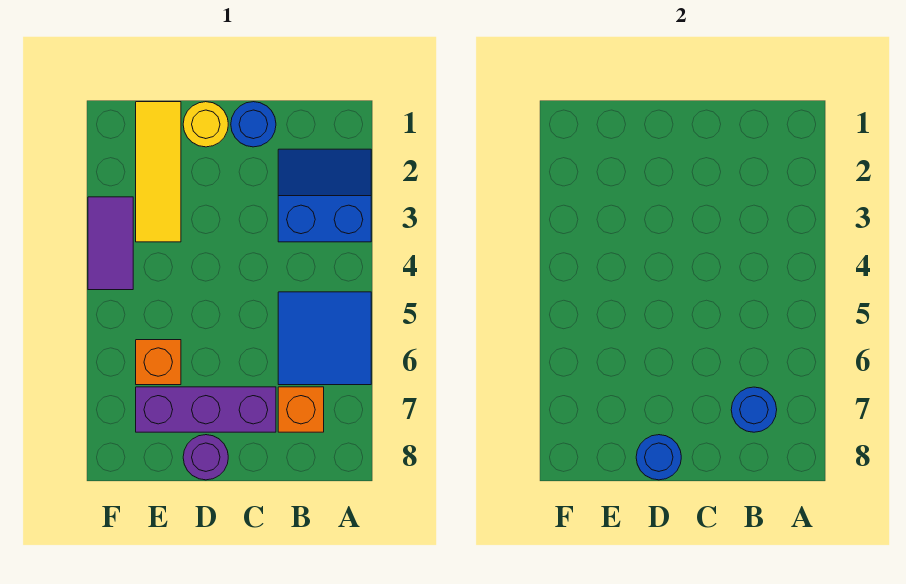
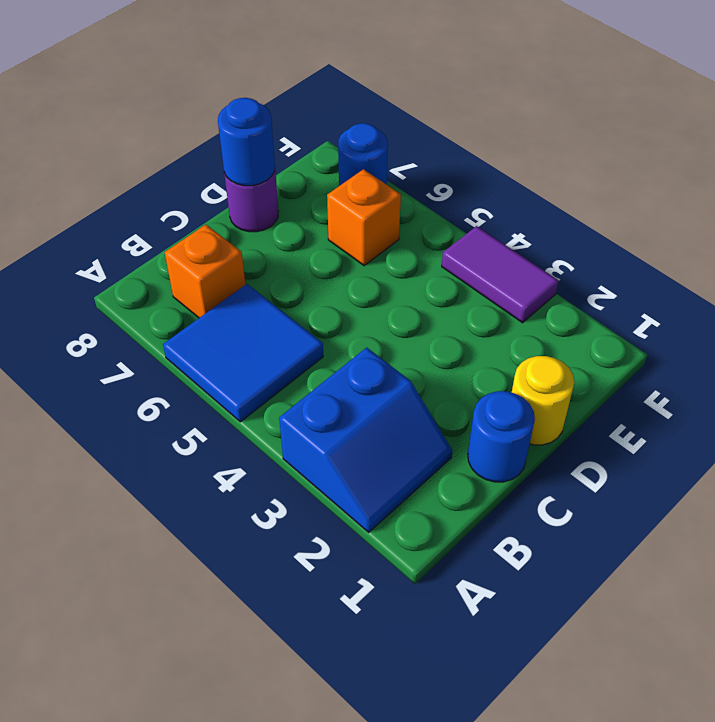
blue round brick B7 level 2 -> blue round brick F7 level 1
purple brick C7:E7 level 1 -> none
yellow tile E1:E3 level 1 -> none

